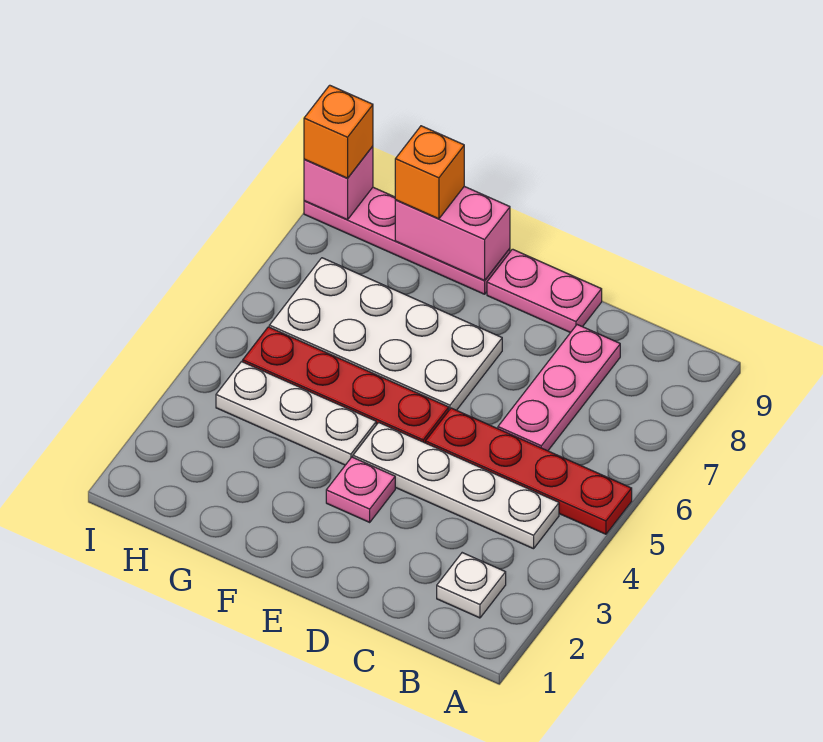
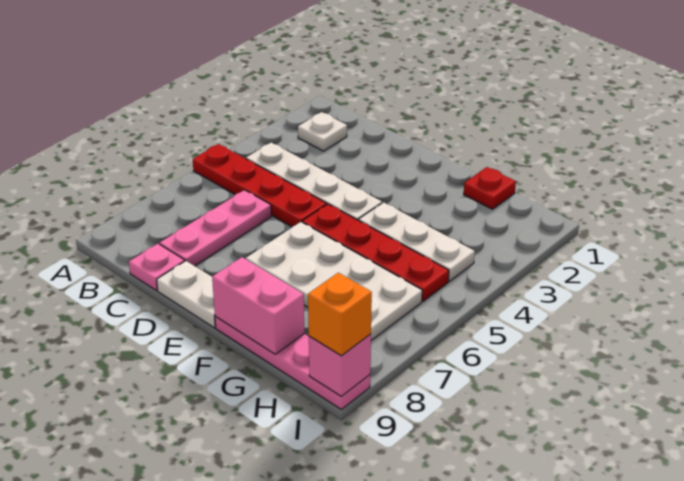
pink plate D9:E9 level 1 -> white plate D9:E9 level 1
pink plate E3 level 1 -> pink plate C9 level 1
none -> red plate G1 level 1
orange brick G9 level 3 -> none

